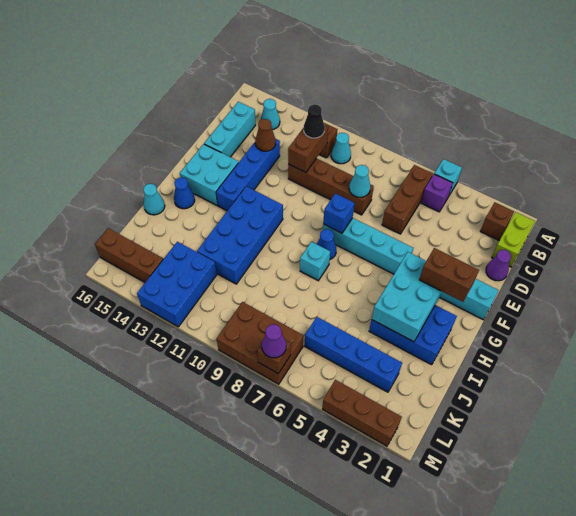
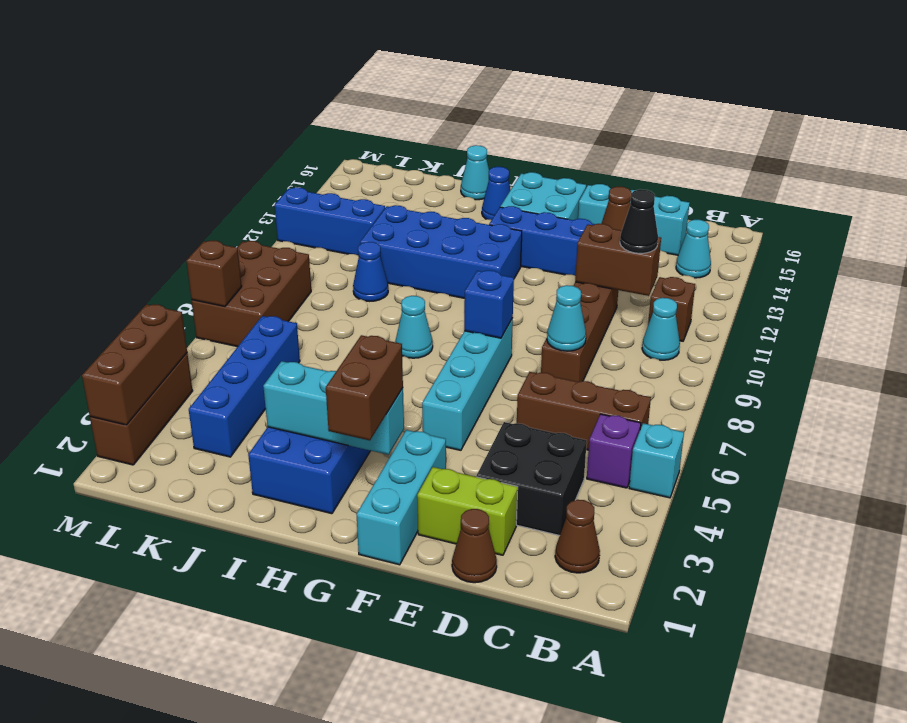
lime brick B1:C1 level 1 -> lime brick D2:E2 level 1
brown brick B2 level 1 -> brown cone B2 level 1
none -> black brick C3:D4 level 1
purple cone D1 level 1 -> brown cone D1 level 1
cyan brick G3:I4 level 2 -> cyan brick G3:I3 level 2
blue cone G8 level 1 -> blue cone J10 level 1
cyan brick H8 level 1 -> cyan cone H8 level 1
blue brick K12:M13 level 1 -> blue brick K12:M12 level 1
brown brick L14:L16 level 1 -> brown brick M2:M4 level 2
purple cone M7 level 3 -> none

